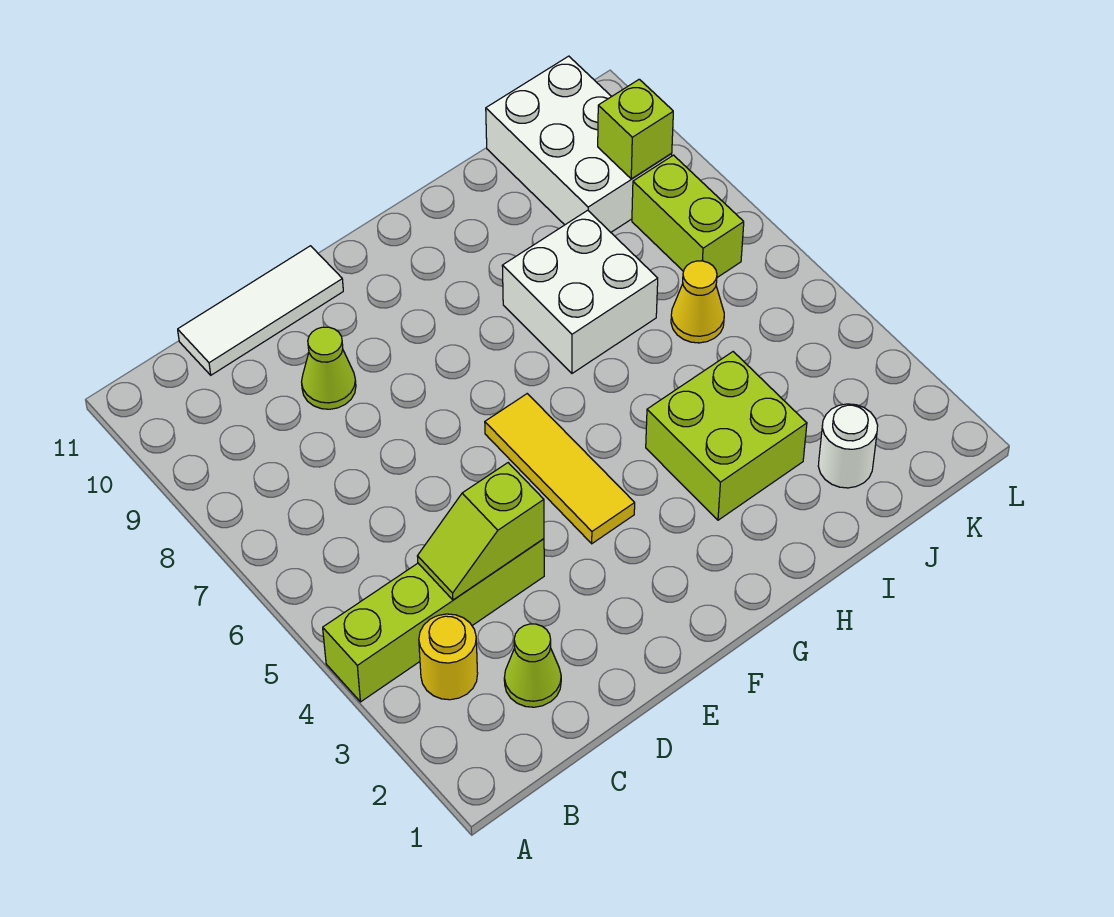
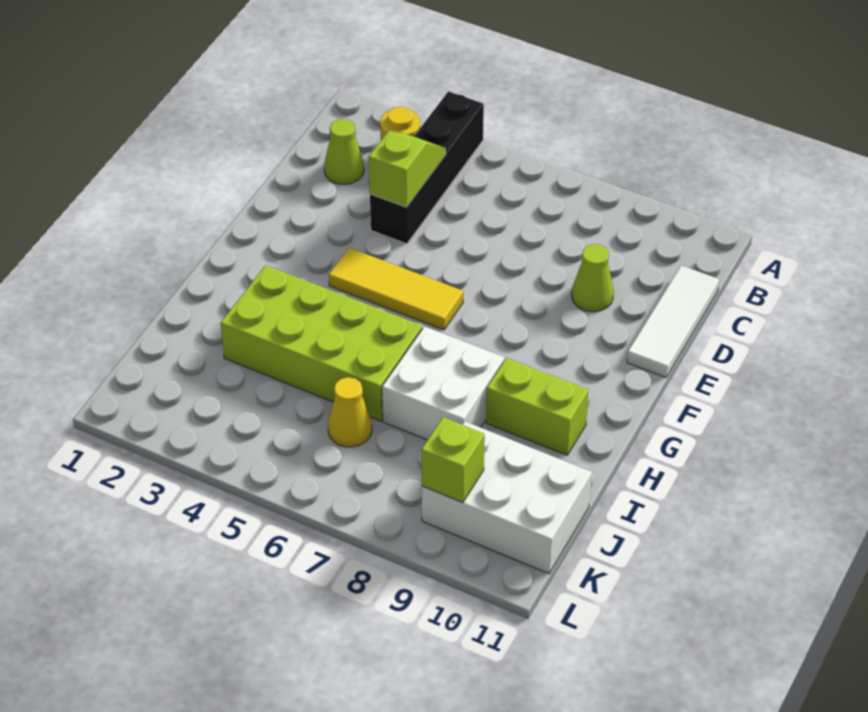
lime brick A4:D4 level 1 -> black brick A4:D4 level 1
lime brick H3:I4 level 1 -> lime brick H3:I6 level 1
white round brick J2 level 1 -> none
lime brick K7:K8 level 1 -> lime brick H9:H10 level 1

